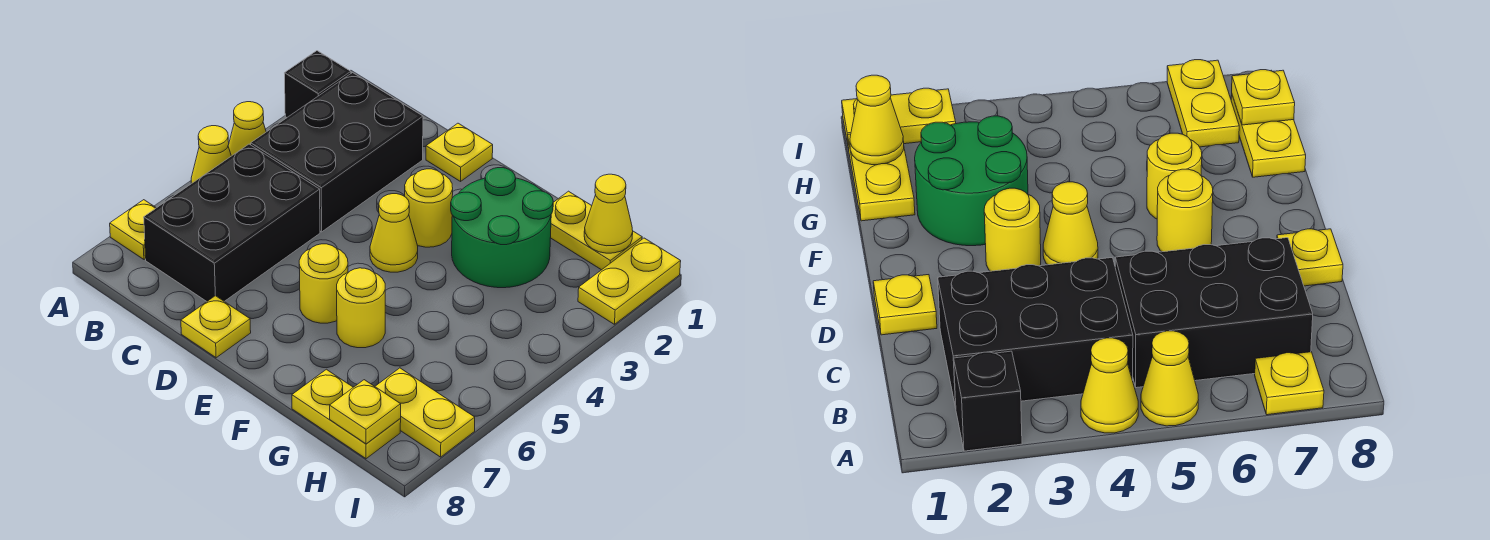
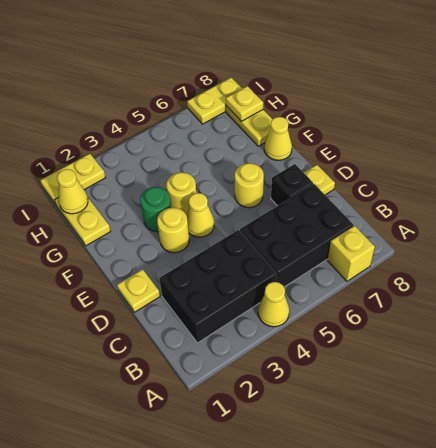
black brick A2 level 1 -> black brick D7 level 1
yellow cone A5 level 1 -> yellow cone F8 level 1
yellow plate A7 level 1 -> yellow brick A7 level 1
green round brick F2:G3 level 1 -> green round brick F3 level 1
yellow round brick F6 level 1 -> yellow round brick F4 level 1
yellow plate H7:I7 level 1 -> yellow plate I7:I8 level 1

